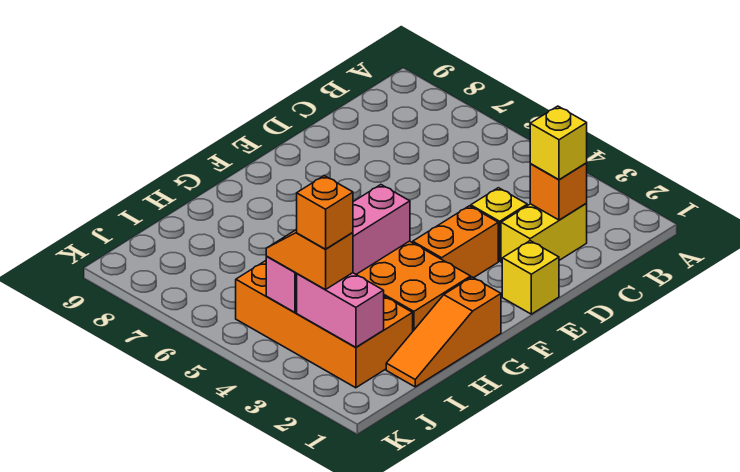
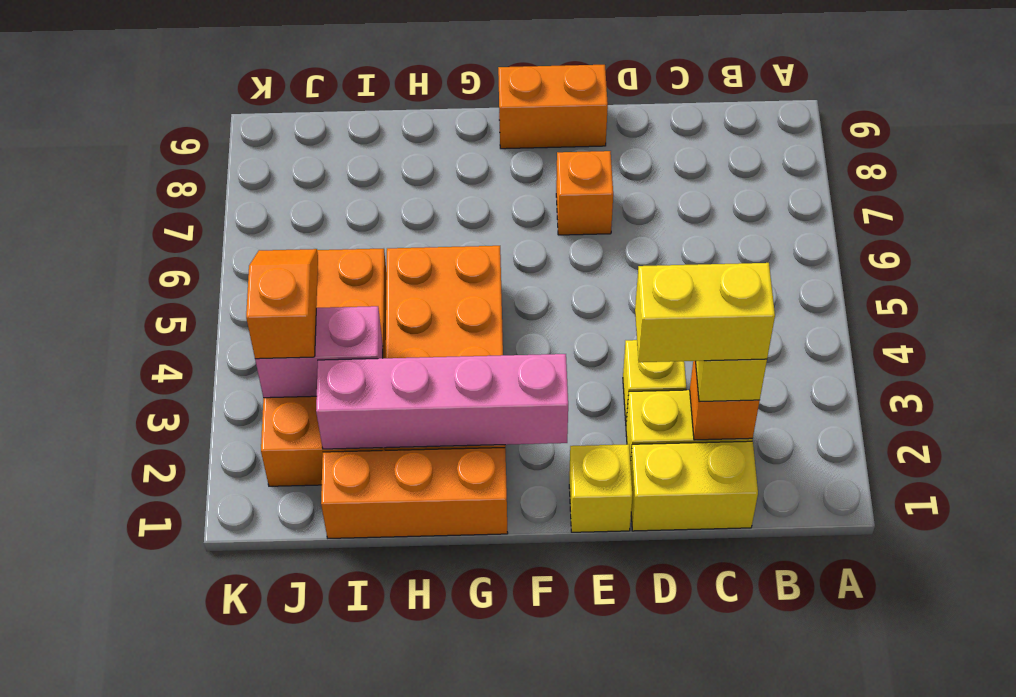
none -> yellow brick C1:D1 level 1
none -> yellow brick C2:D2 level 4
orange brick E3:F3 level 1 -> orange brick E9:F9 level 1
orange slope G1:I1 level 1 top G -> orange brick G1:I1 level 1
pink brick G4:J4 level 2 -> pink brick F2:I2 level 2
pink brick J2:J3 level 2 -> pink brick I3:J3 level 2
orange brick J3 level 4 -> orange brick E7 level 1

